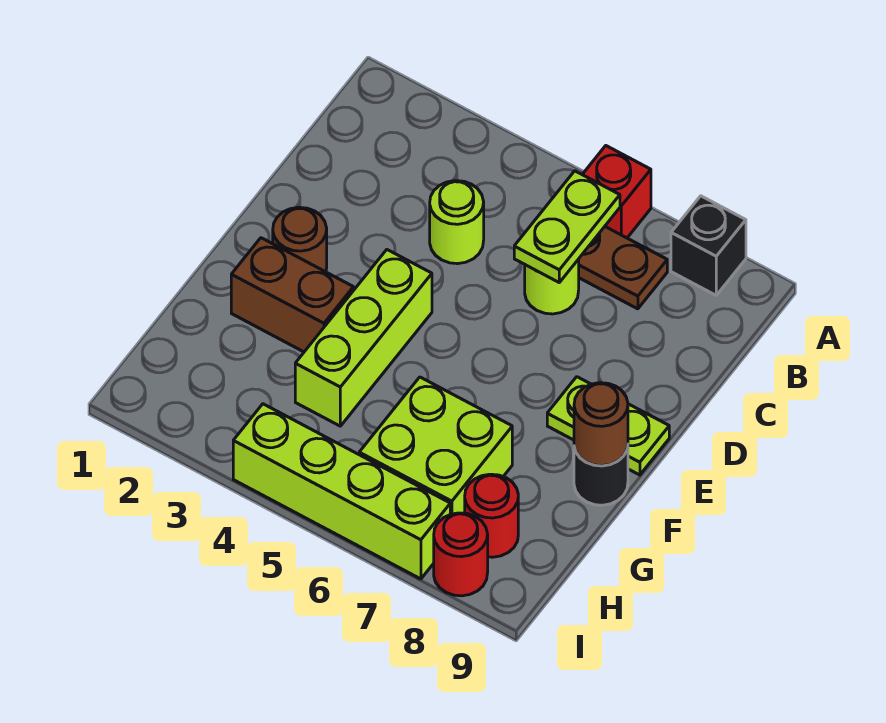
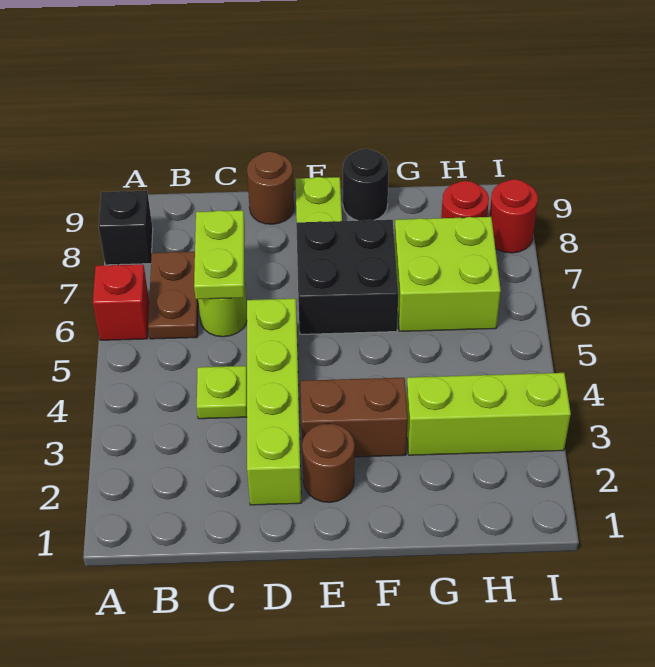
lime plate B6:C6 level 2 -> lime plate C6:C7 level 2
lime round brick C4 level 1 -> lime plate C4 level 1
lime brick E4:G4 level 1 -> lime brick G3:I3 level 1
none -> black brick E6:F7 level 1
brown brick F2:F3 level 1 -> brown brick E3:F3 level 1
brown round brick F9 level 2 -> brown round brick D9 level 1
lime brick I4:I7 level 1 -> lime brick D2:D5 level 1

